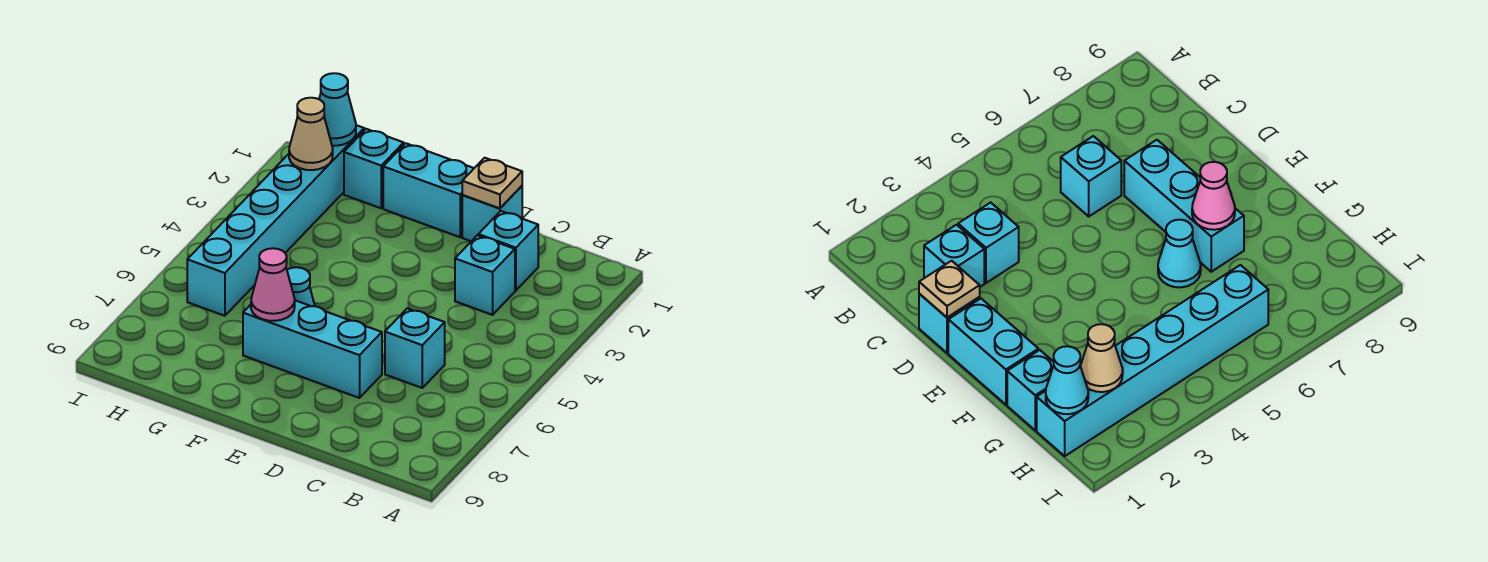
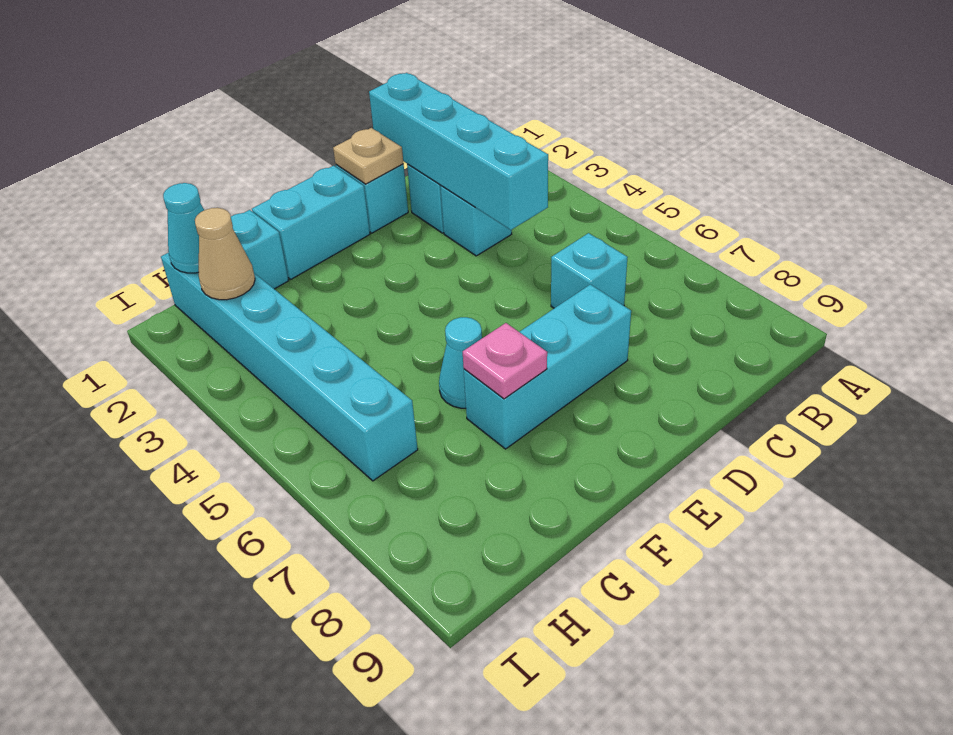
none -> cyan brick C1:C4 level 2
pink cone F7 level 2 -> pink plate F7 level 2

